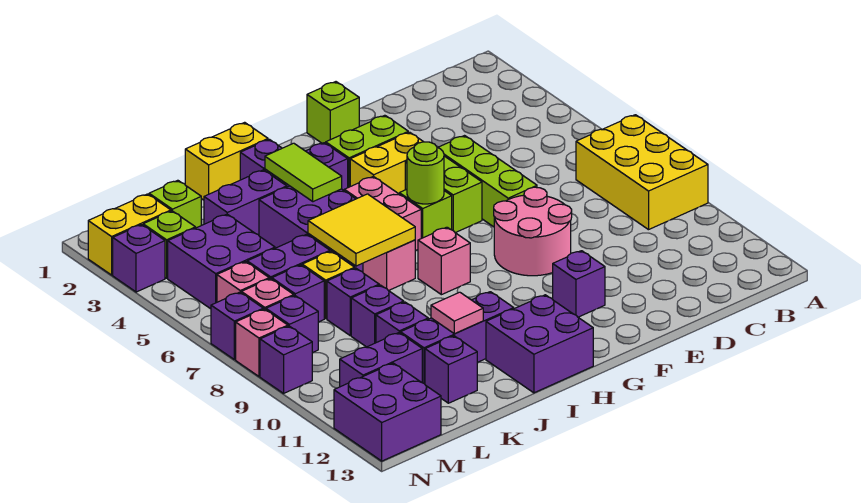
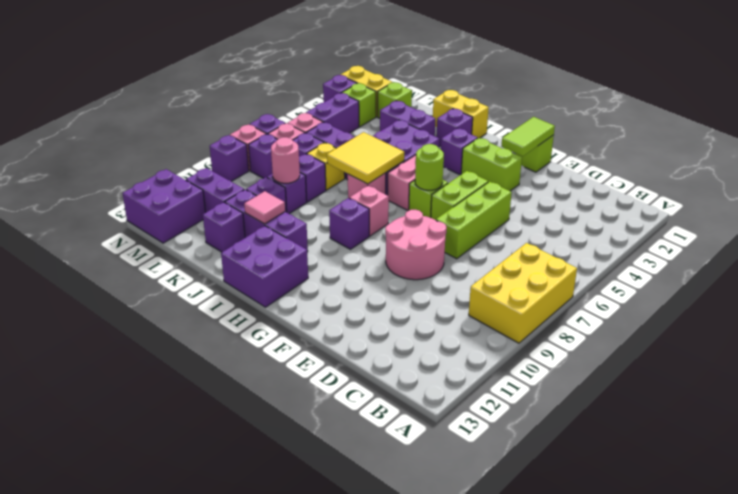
yellow brick F4:G4 level 1 -> none
purple brick F11 level 1 -> purple brick H9 level 1
lime tile I3:I4 level 2 -> lime tile F1:F2 level 2
none -> pink round brick K9 level 2
purple brick L4:M5 level 1 -> purple brick M4:M5 level 1

